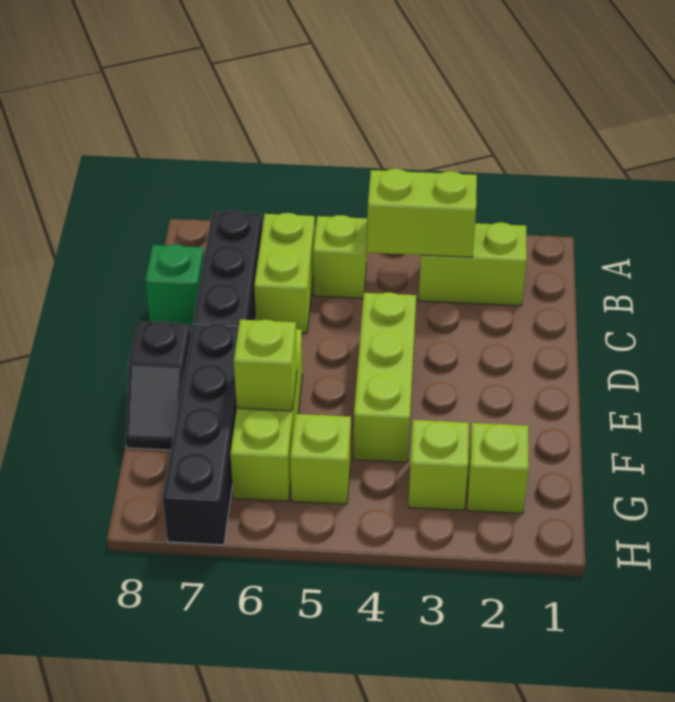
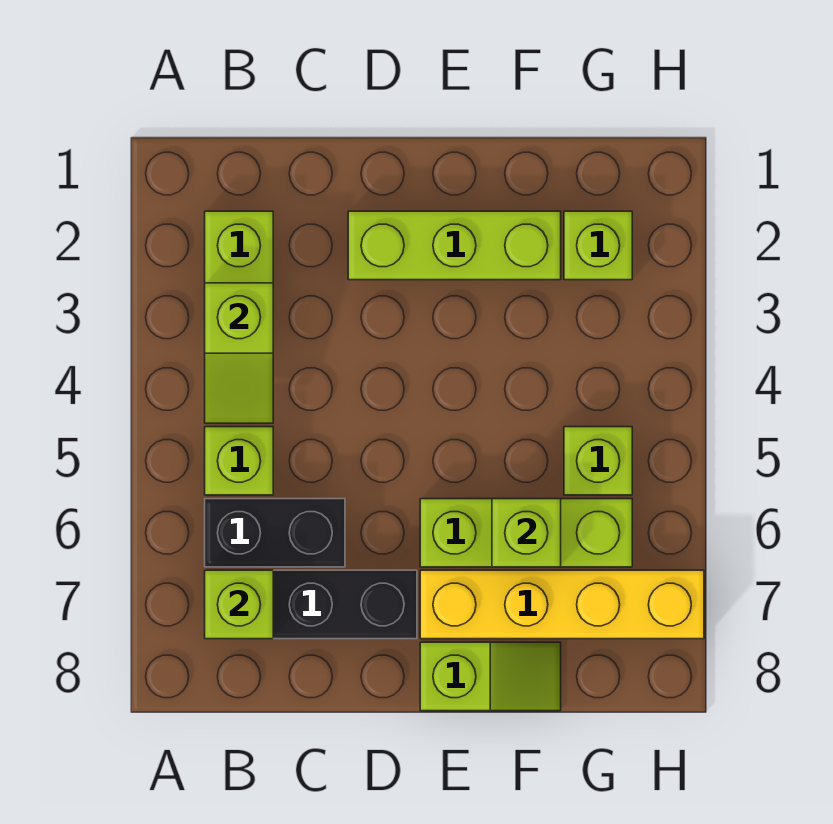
lime brick B3:B4 level 2 -> lime slope B3:B4 level 2 top 3
lime brick B6:C6 level 1 -> black brick B6:C6 level 1
green brick C8 level 1 -> none
lime brick D4:F4 level 1 -> lime brick D2:F2 level 1
black brick E7:H7 level 1 -> yellow brick E7:H7 level 1
black slope E8:F8 level 1 top E -> lime slope E8:F8 level 1 top E
lime brick G3 level 1 -> lime brick B7 level 2

